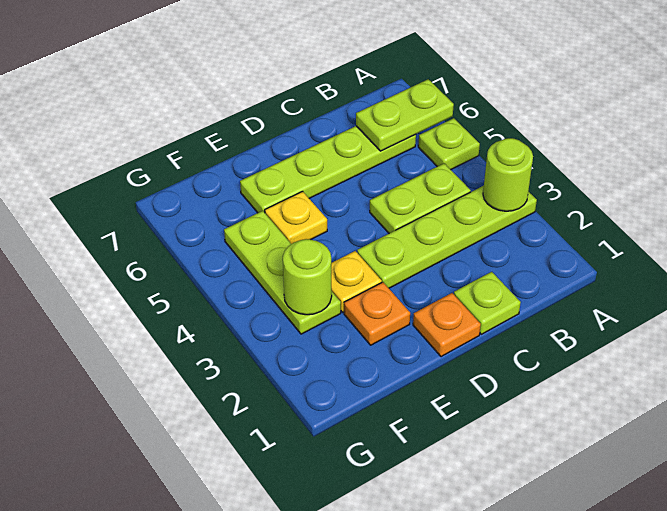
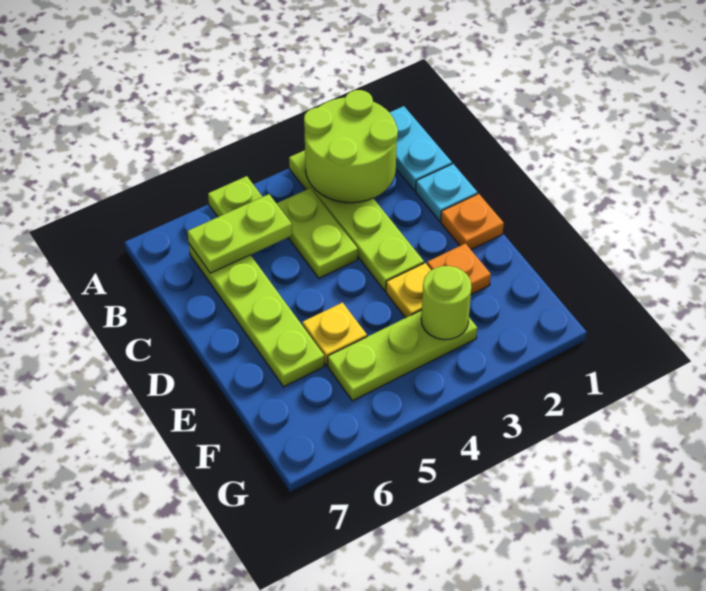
none -> cyan plate A1:B1 level 1
lime round brick A3 level 2 -> lime round brick A2:B3 level 2
lime plate A6:B6 level 2 -> lime plate B5:B6 level 2
lime plate C1 level 1 -> cyan plate C1 level 1

